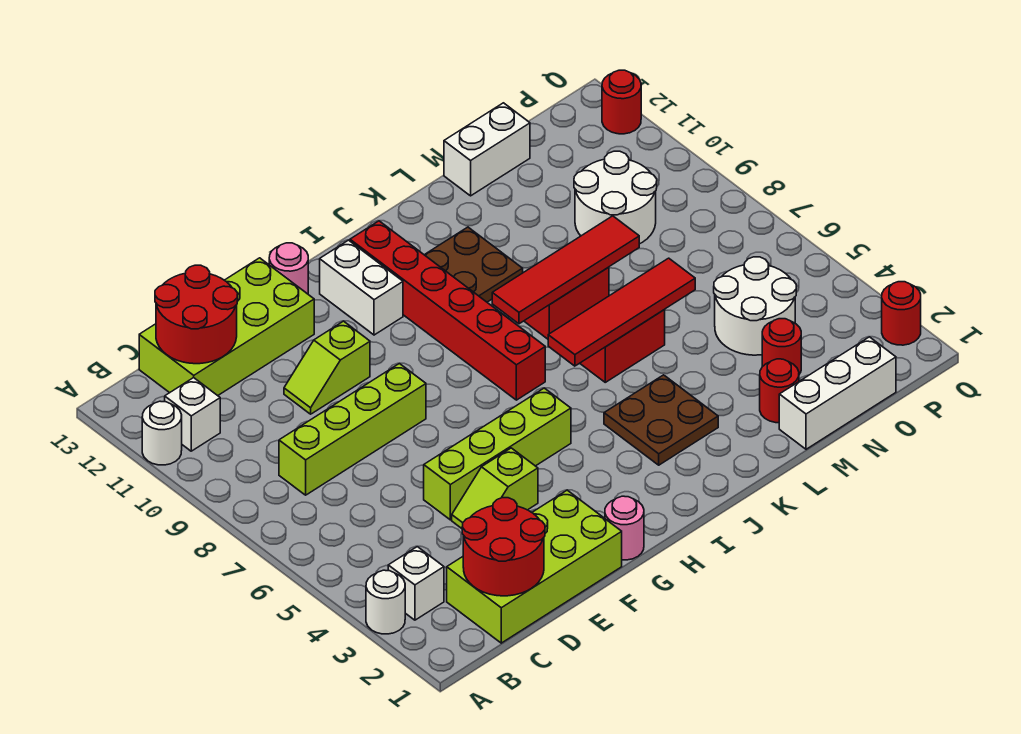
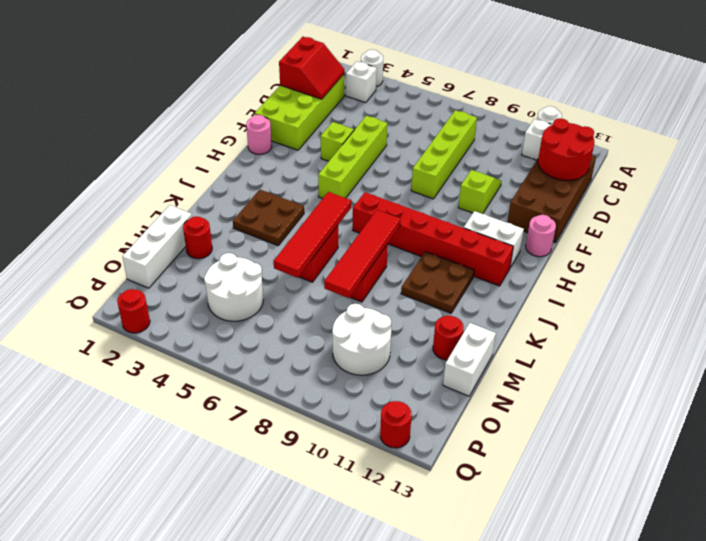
red round brick C1:D2 level 2 -> red slope C1:D2 level 2 top 1
lime brick C12:F13 level 1 -> brown brick C12:F13 level 1
red round brick N3 level 1 -> red round brick M12 level 1

